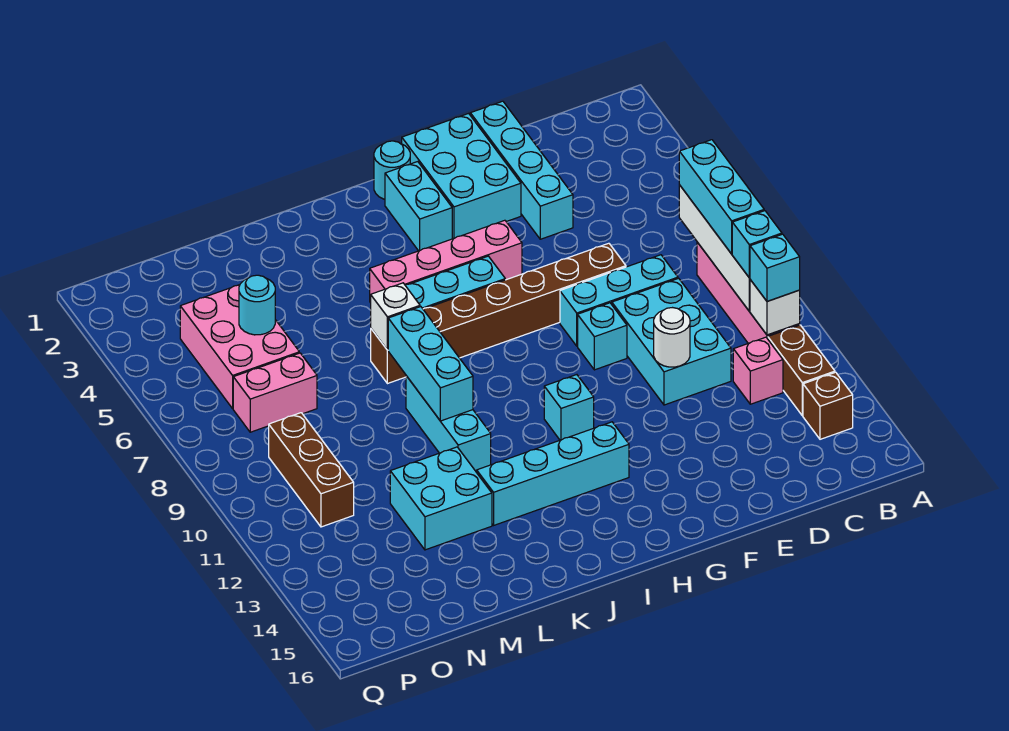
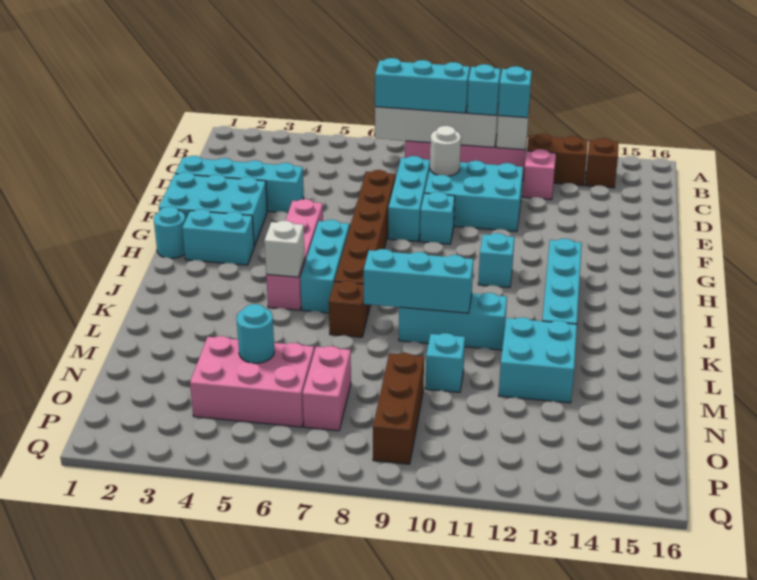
white round brick E11 level 2 -> white round brick D9 level 2
white brick K7 level 2 -> white brick J5 level 2
none -> cyan brick M10 level 1
brown brick O9:O11 level 1 -> brown brick N9:P9 level 1

